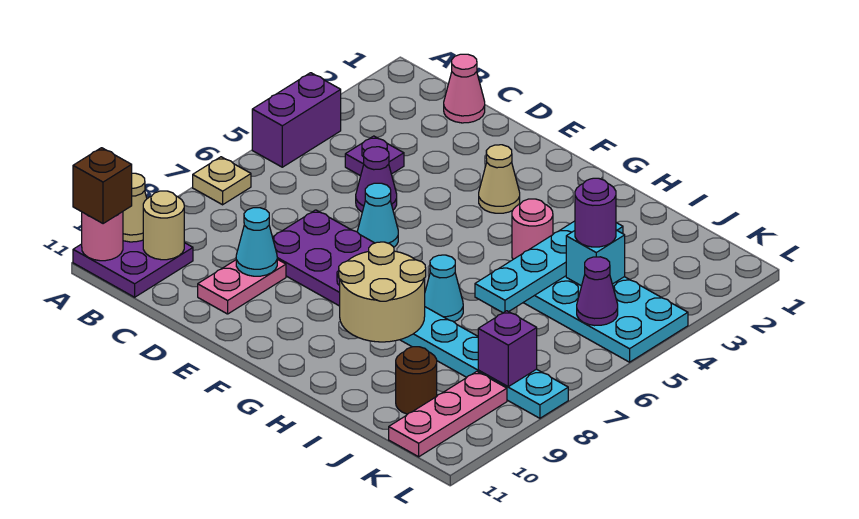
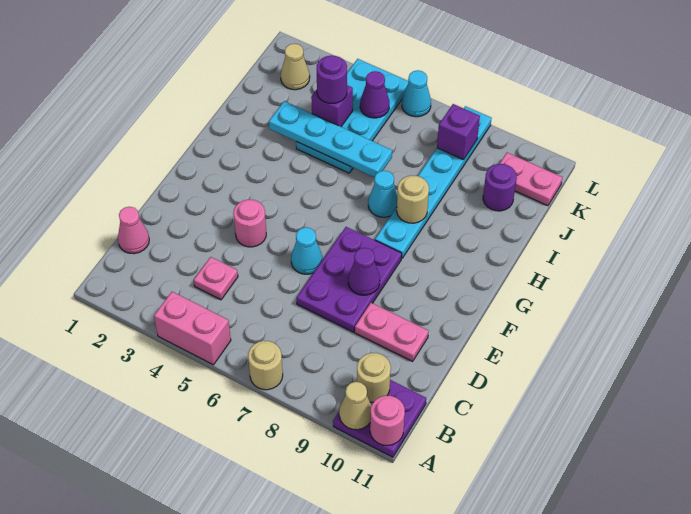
purple brick A4:A5 level 1 -> pink brick A4:A5 level 1
tan plate A7 level 1 -> tan round brick A7 level 1
brown brick A11 level 3 -> none
purple plate C4 level 1 -> pink plate C4 level 1
purple cone D5 level 1 -> purple cone E8 level 2
cyan cone D9 level 2 -> cyan cone L6 level 1
tan cone F3 level 1 -> tan cone K2 level 1
tan round brick G8:H9 level 2 -> tan round brick H8 level 2
pink round brick H4 level 1 -> pink round brick E4 level 1
cyan brick J4 level 2 -> purple brick J4 level 2
brown round brick J10 level 1 -> purple round brick J10 level 1
pink plate K9:K11 level 1 -> pink plate K10:K11 level 1

